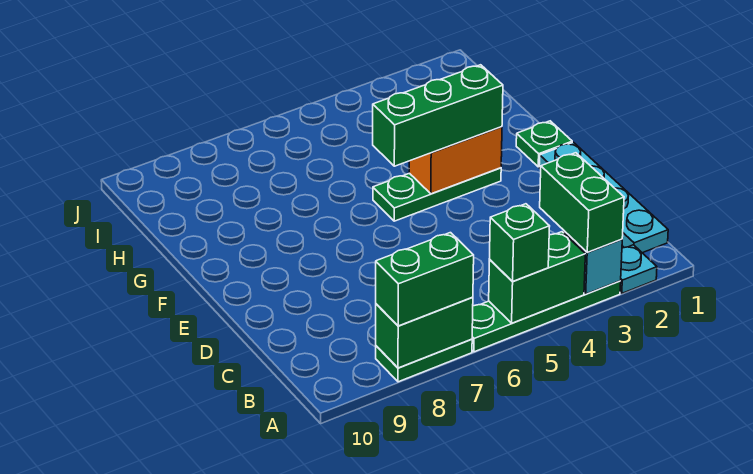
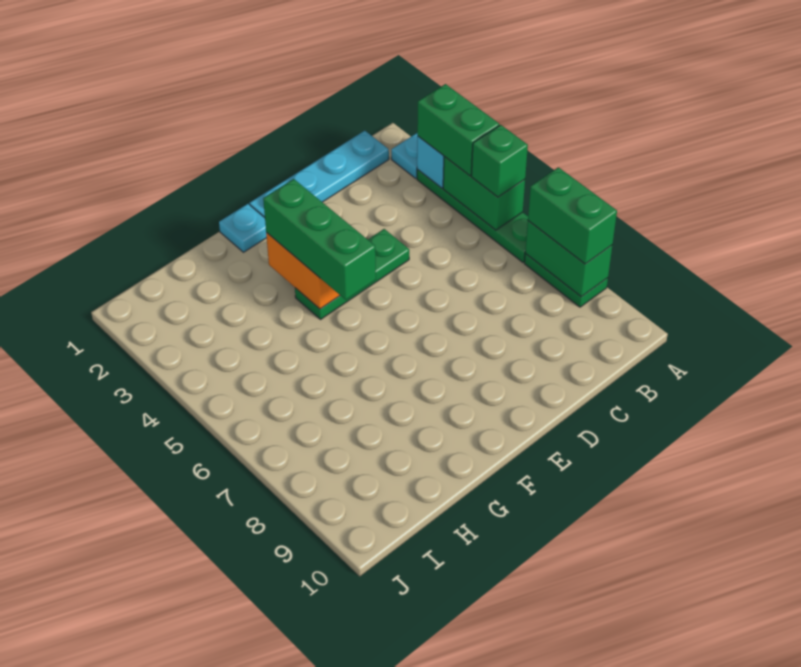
green brick A3:B3 level 3 -> green brick A3:A4 level 3
green plate F1 level 1 -> cyan plate F1 level 1
green plate F3:F5 level 1 -> green plate D4:F4 level 1

